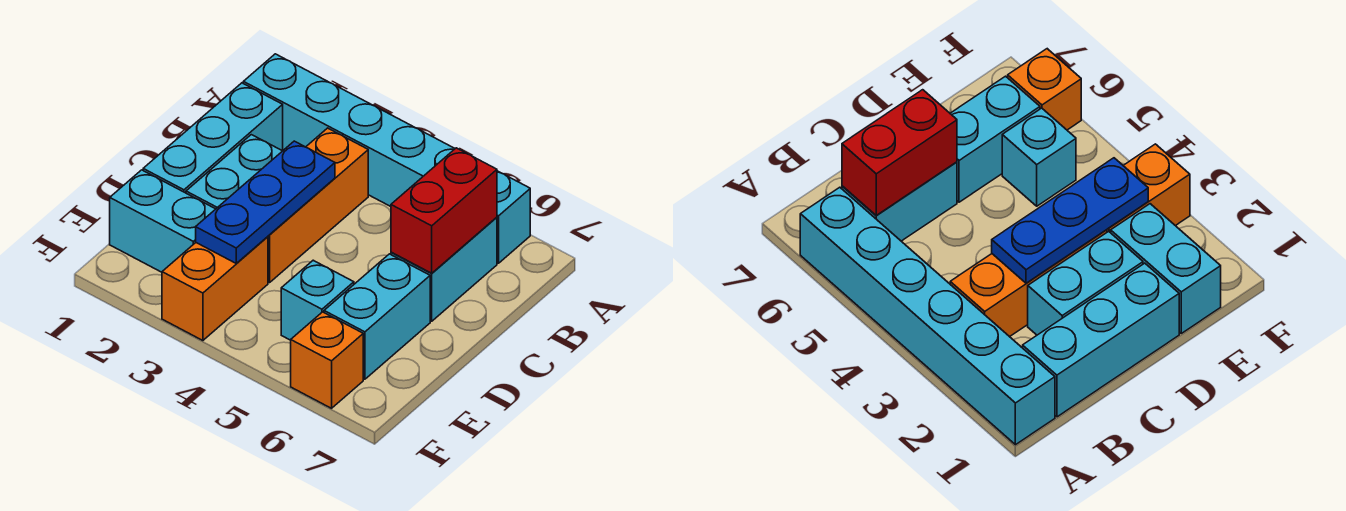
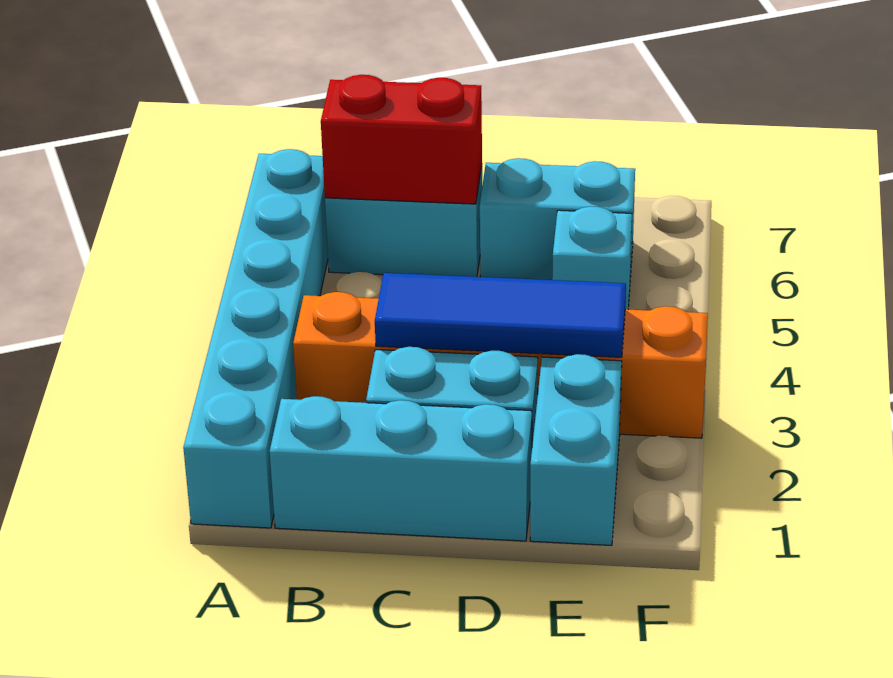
blue plate C3:E3 level 2 -> blue tile C3:E3 level 2
orange brick F6 level 1 -> none

